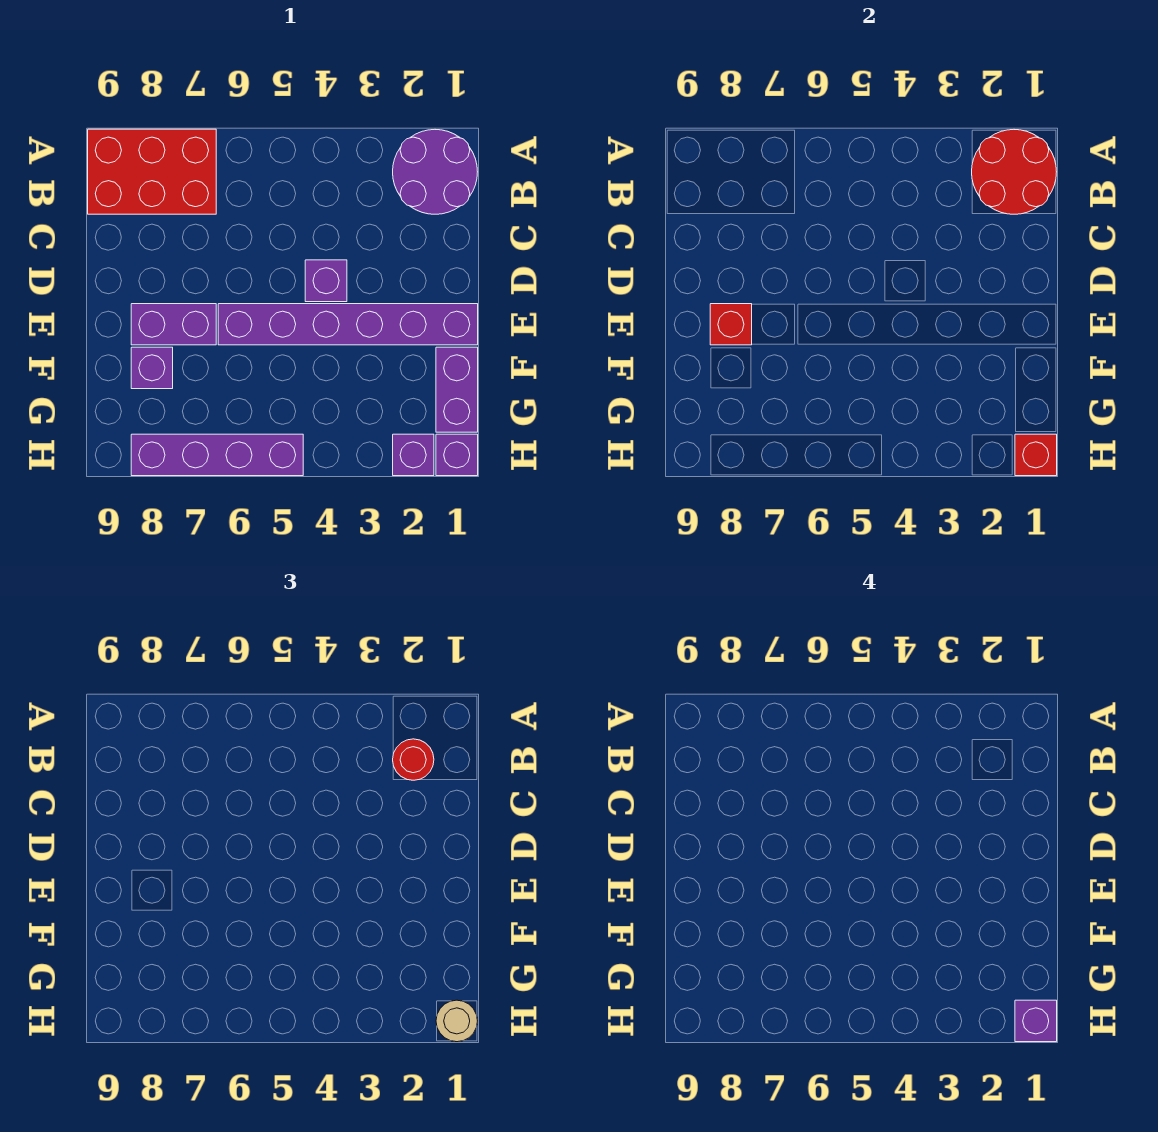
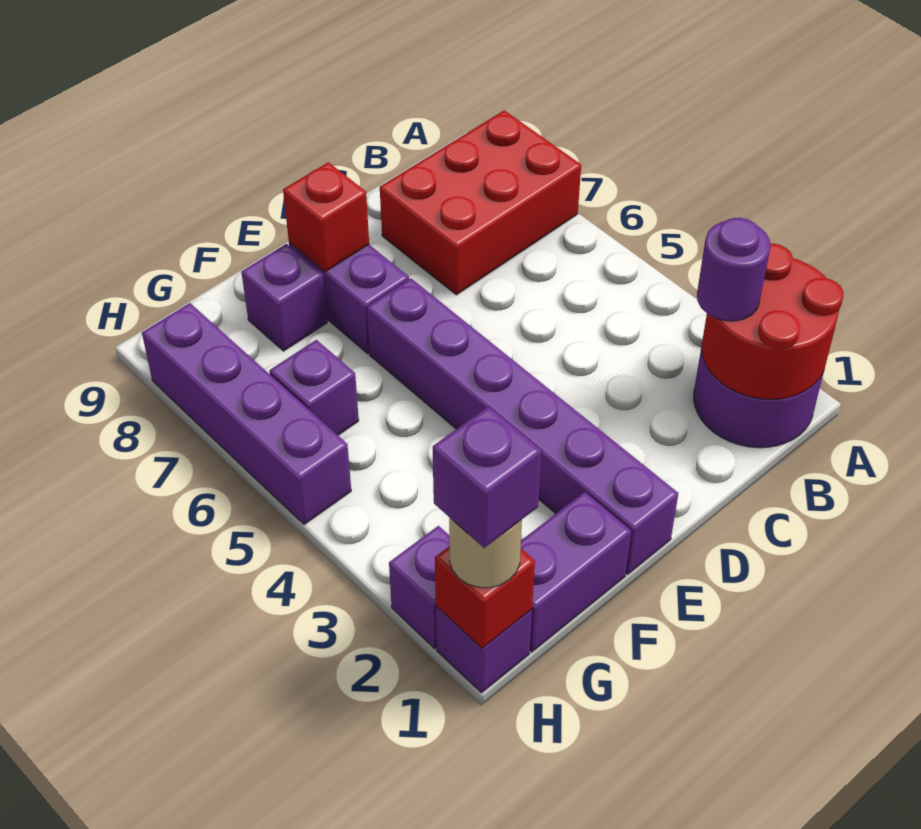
red brick A7:B9 level 1 -> red brick A7:C8 level 1
red round brick B2 level 3 -> purple round brick B2 level 3
purple brick D4 level 1 -> purple brick G6 level 1

